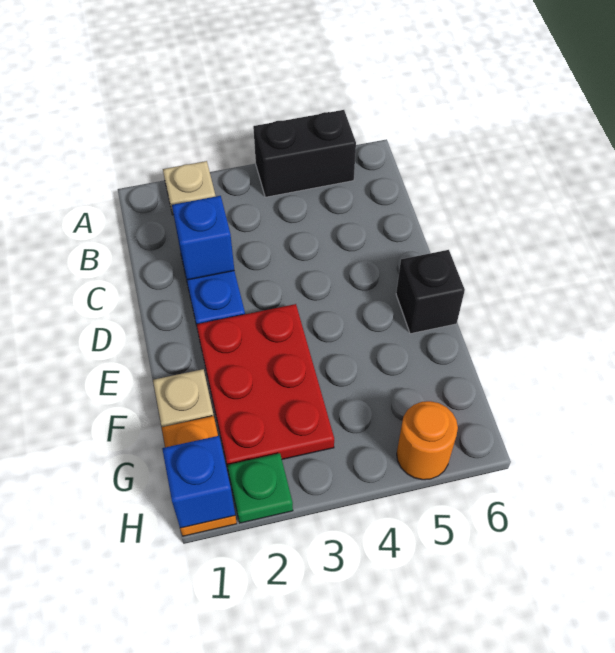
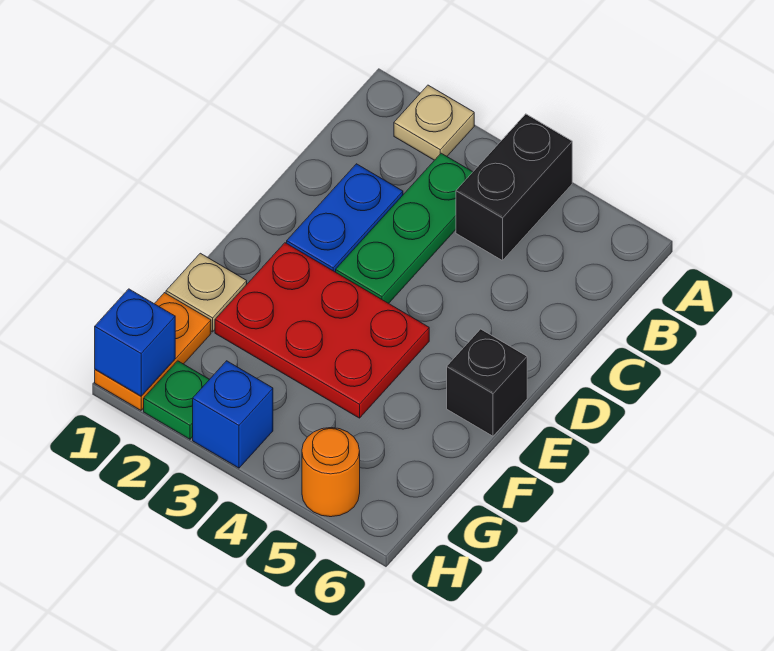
black brick A4:A5 level 1 -> black brick A4:B4 level 1
none -> green plate B3:D3 level 1
blue brick C2 level 2 -> blue brick H3 level 1
red plate E2:G3 level 1 -> red plate E2:F4 level 1

